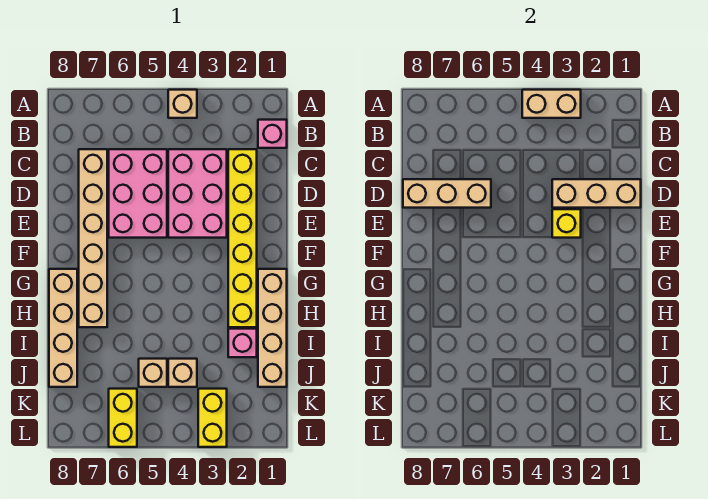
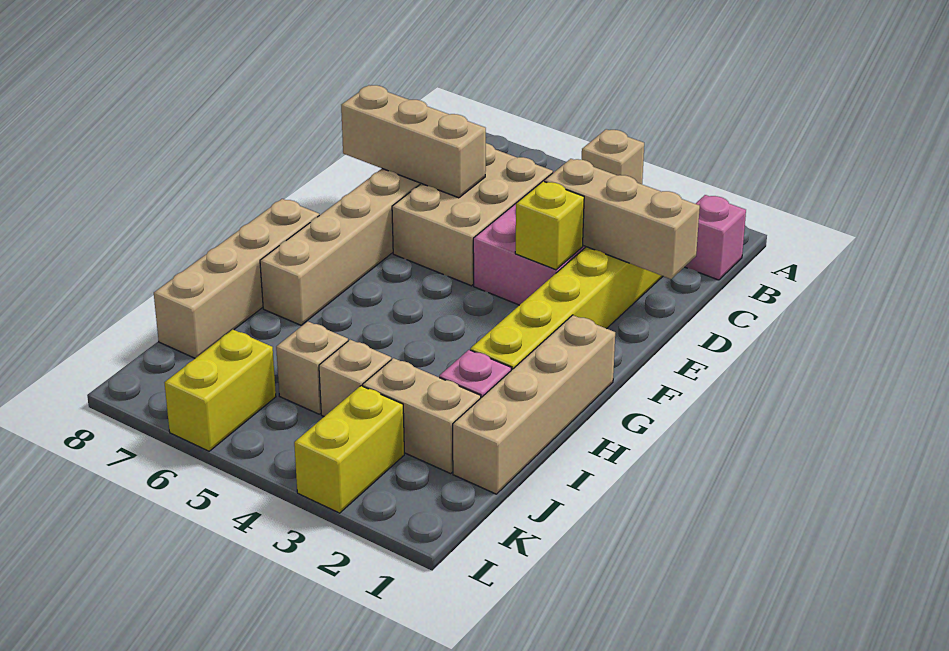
tan brick A3:A4 level 2 -> tan brick J2:J3 level 1
pink brick C5:E6 level 1 -> tan brick C5:E6 level 1

